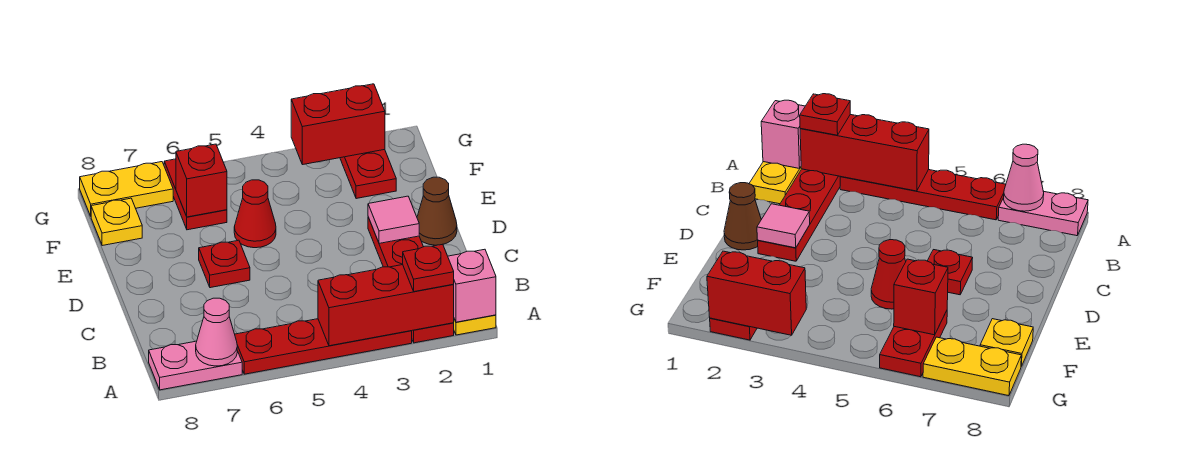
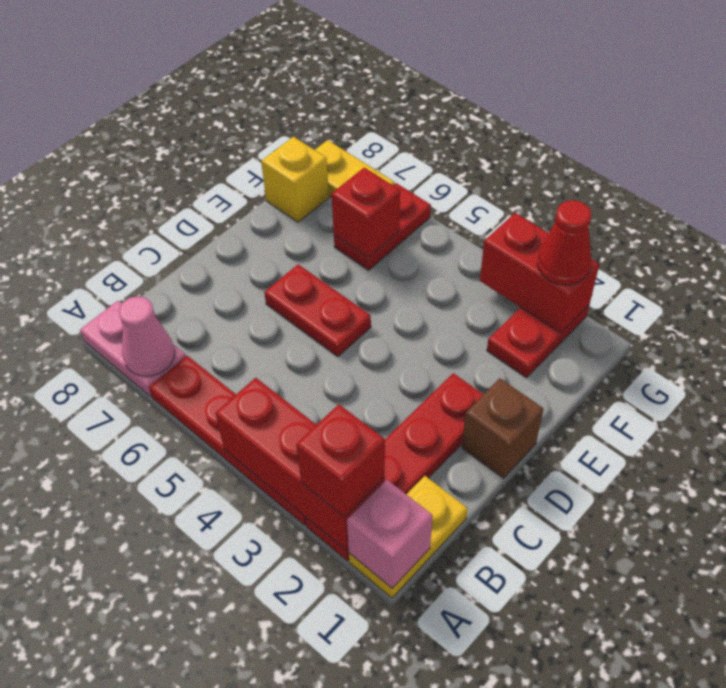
red plate A2 level 3 -> red brick A2 level 3
brown cone D1 level 1 -> brown brick D1 level 1
pink tile D2 level 2 -> none
red plate D6 level 1 -> red plate D5:D6 level 1
red cone E5 level 1 -> red cone G2 level 3
yellow plate F8 level 1 -> yellow brick F8 level 1

